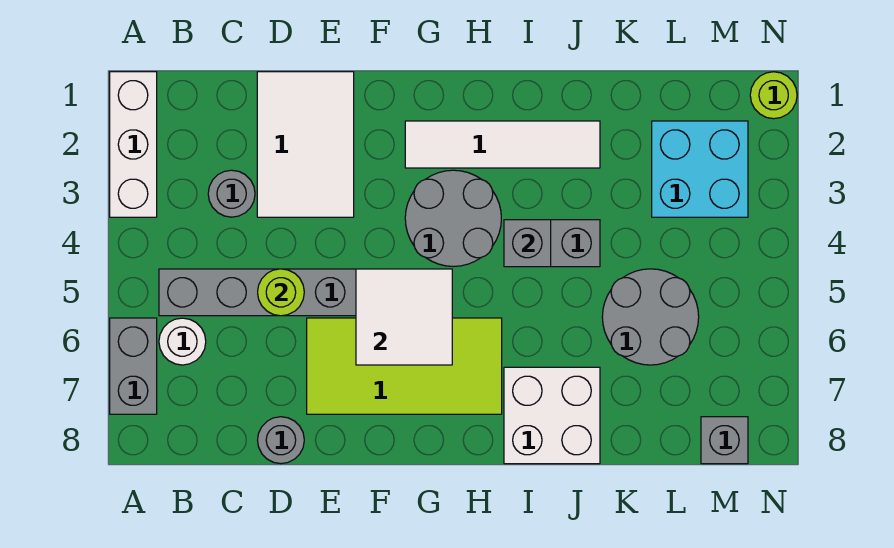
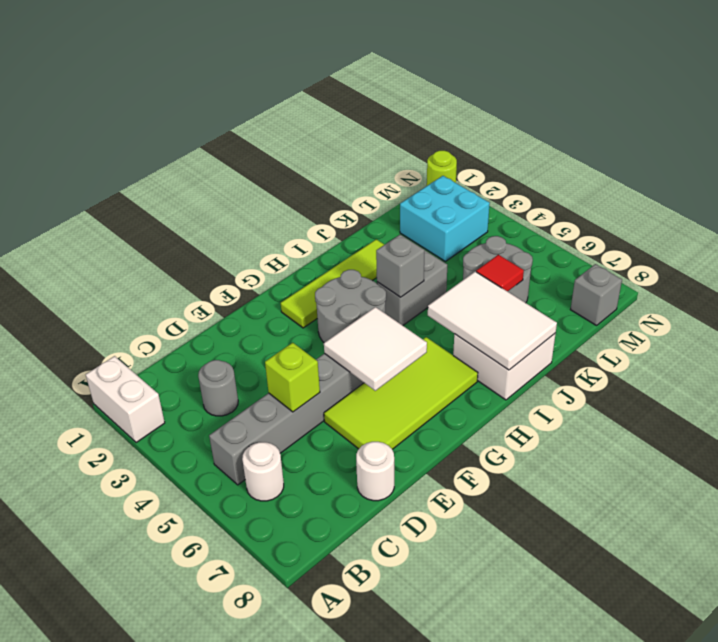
white brick A1:A3 level 1 -> white brick A1:A2 level 1
grey brick A6:A7 level 1 -> none
white tile D1:E3 level 1 -> white tile I6:J8 level 2
lime round brick D5 level 2 -> lime brick D5 level 2
grey round brick D8 level 1 -> white round brick D8 level 1
white tile G2:J2 level 1 -> lime tile G2:J2 level 1
none -> red tile K6 level 2

